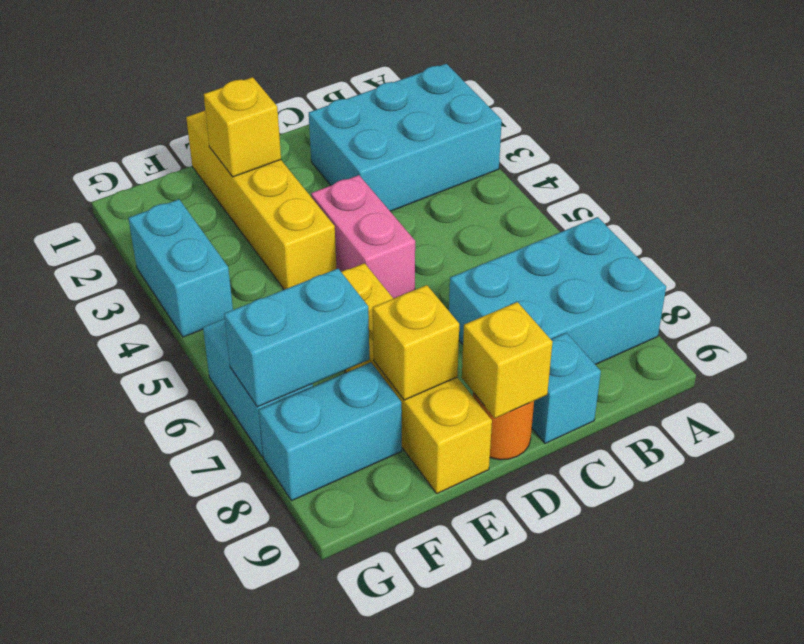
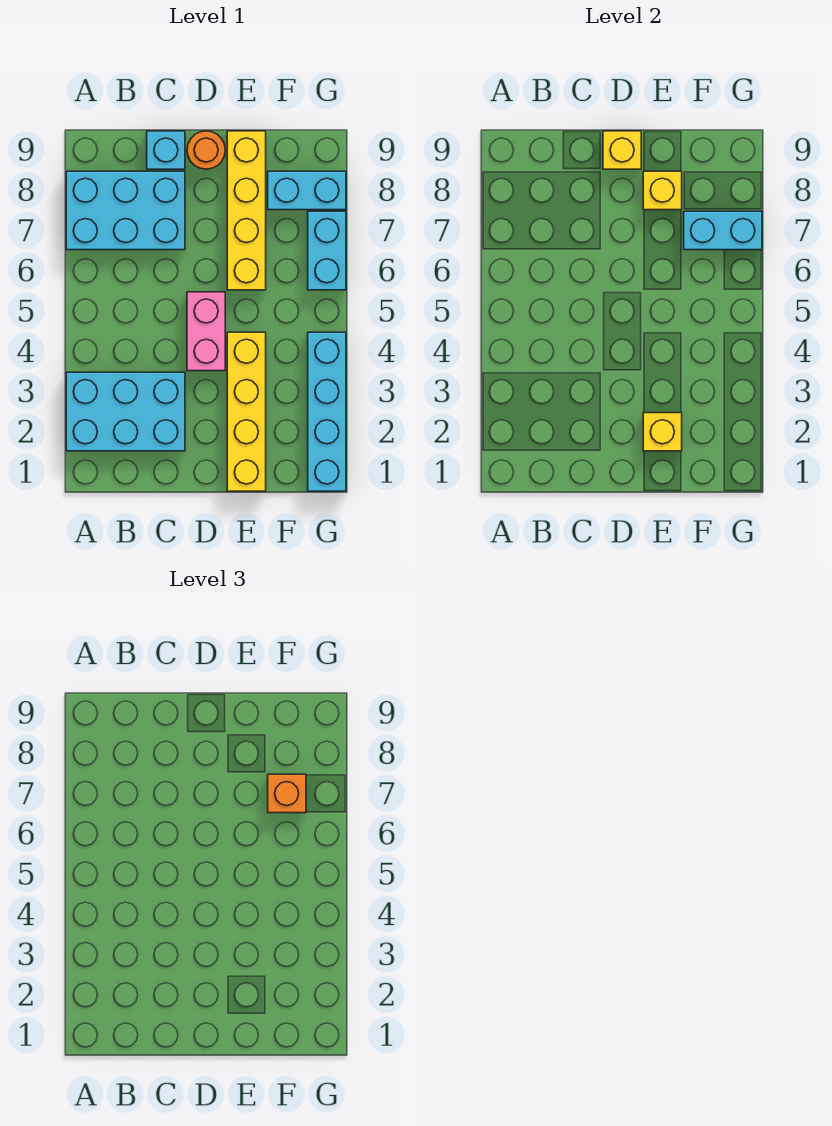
none -> orange brick F7 level 3
cyan brick G3:G4 level 1 -> cyan brick G1:G4 level 1

